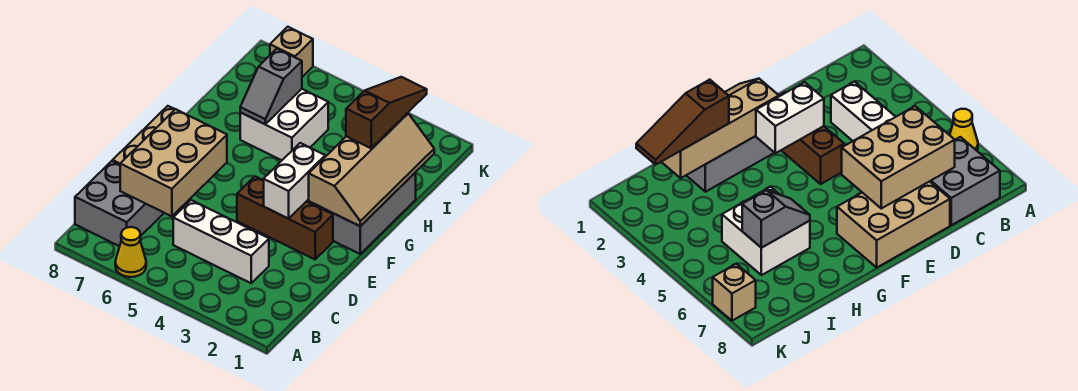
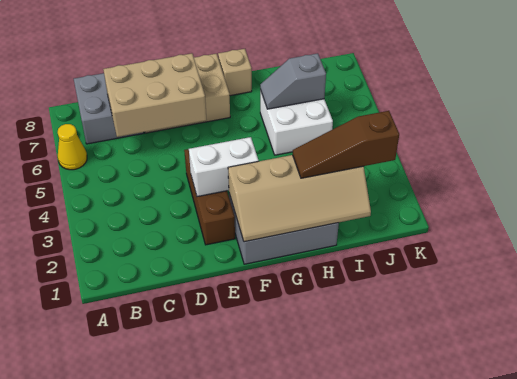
white brick C3:C5 level 1 -> none
brown slope H2:J2 level 3 top H -> brown slope H2:J2 level 3 top J
tan brick K7 level 1 -> tan brick G8 level 1

